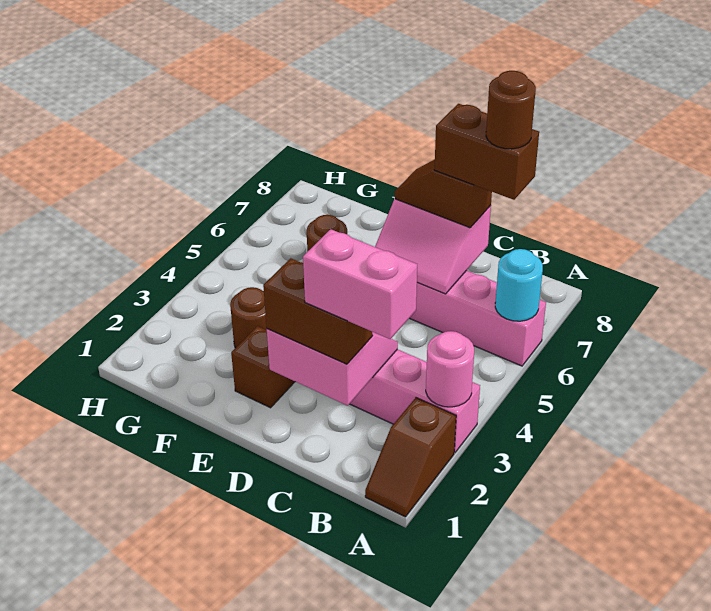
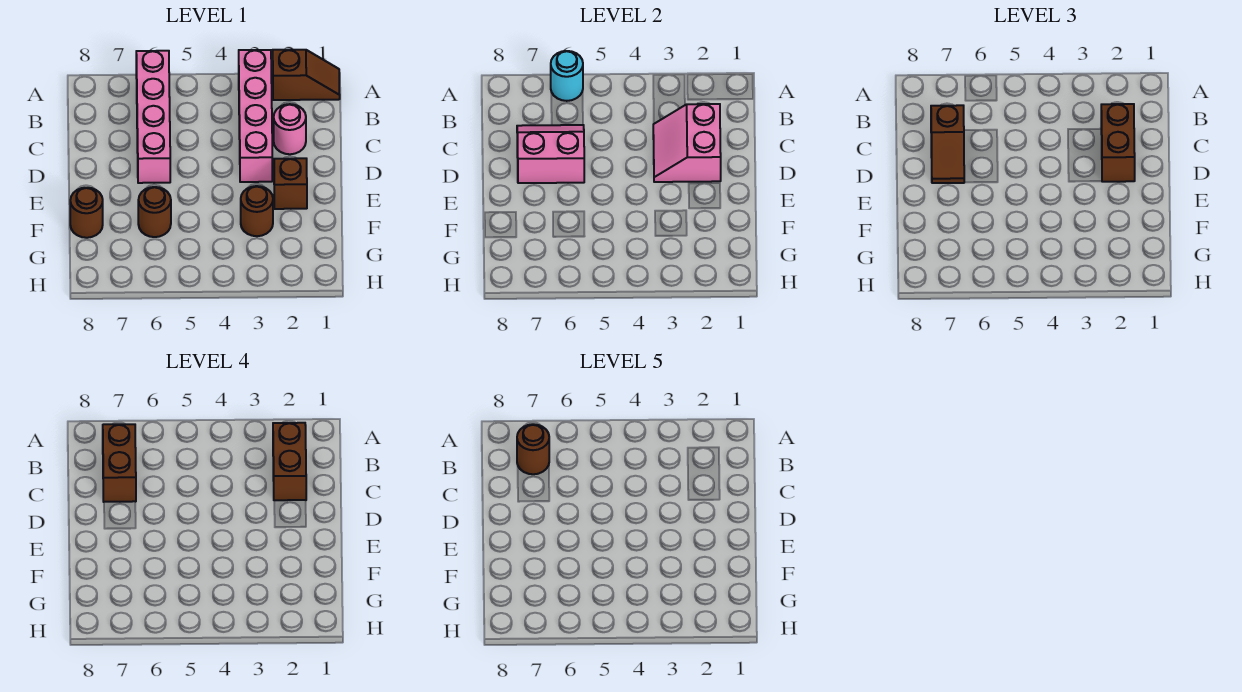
pink round brick A3 level 2 -> pink round brick C2 level 1
pink brick B2:C2 level 4 -> brown brick B2:C2 level 4
pink slope C6:D7 level 2 top 7 -> pink slope C6:D7 level 2 top D
none -> brown round brick F8 level 1

